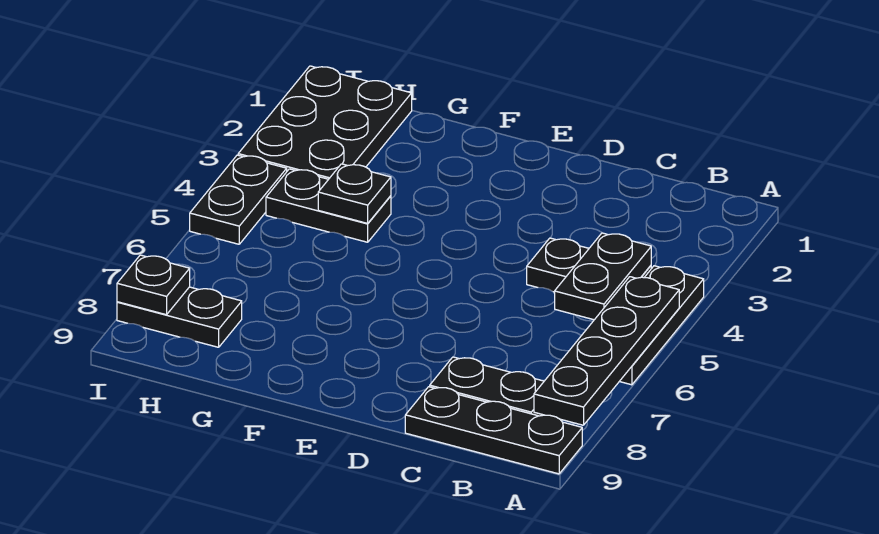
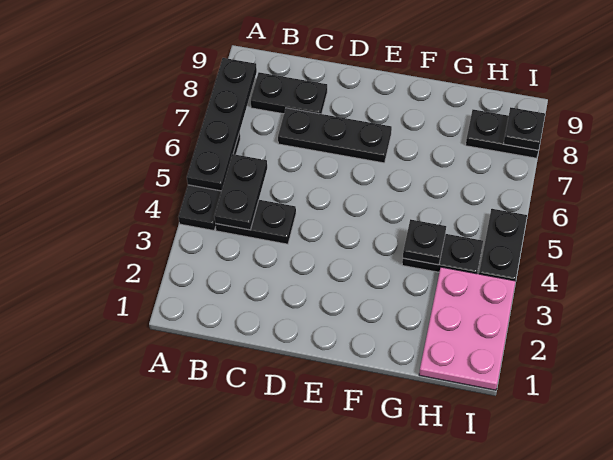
black plate A9:C9 level 1 -> black plate C7:E7 level 1
black plate H1:I3 level 1 -> pink plate H1:I3 level 1

